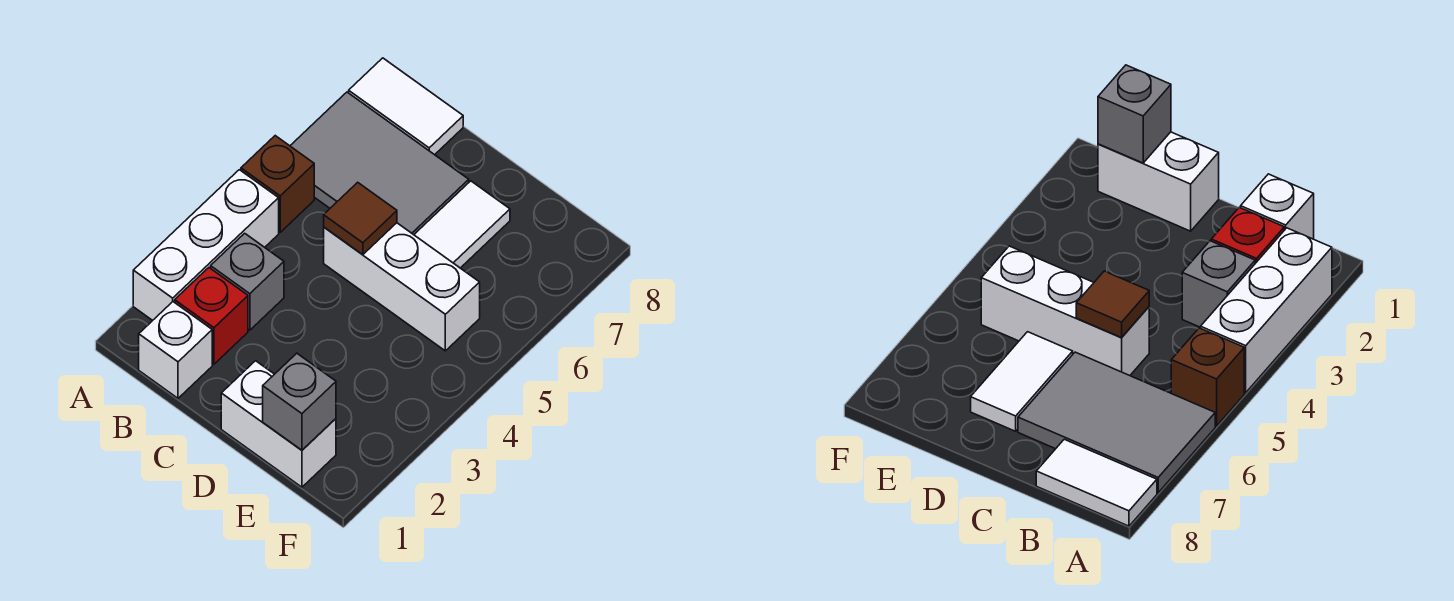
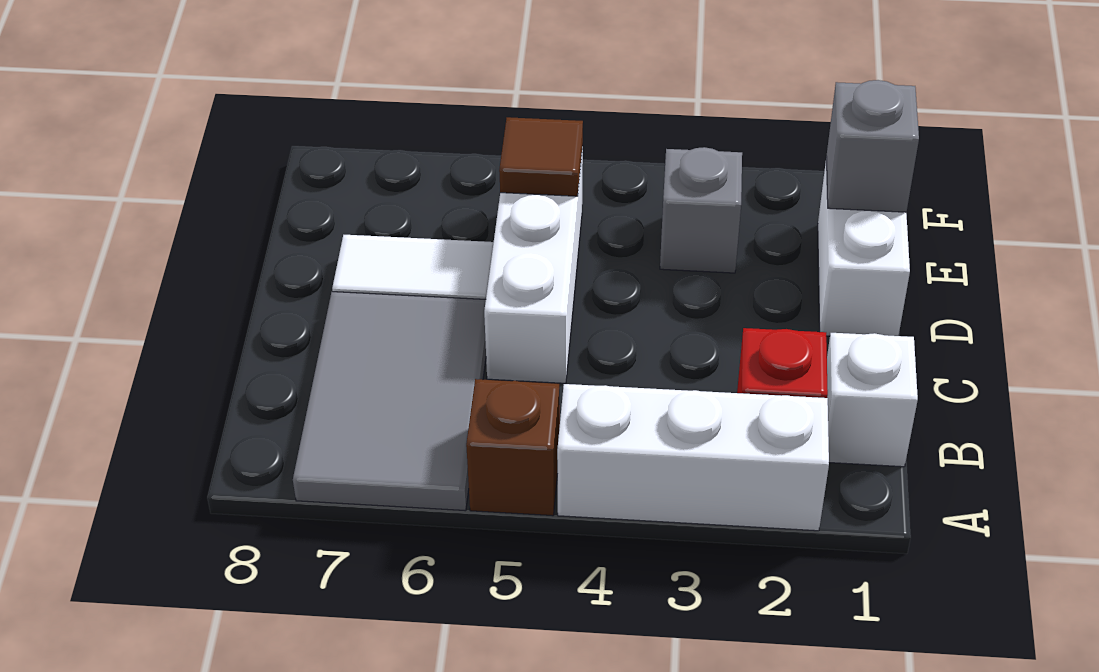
white tile A8:B8 level 1 -> none
grey brick B3 level 1 -> grey brick E3 level 1
brown tile C5 level 2 -> brown tile E5 level 2

